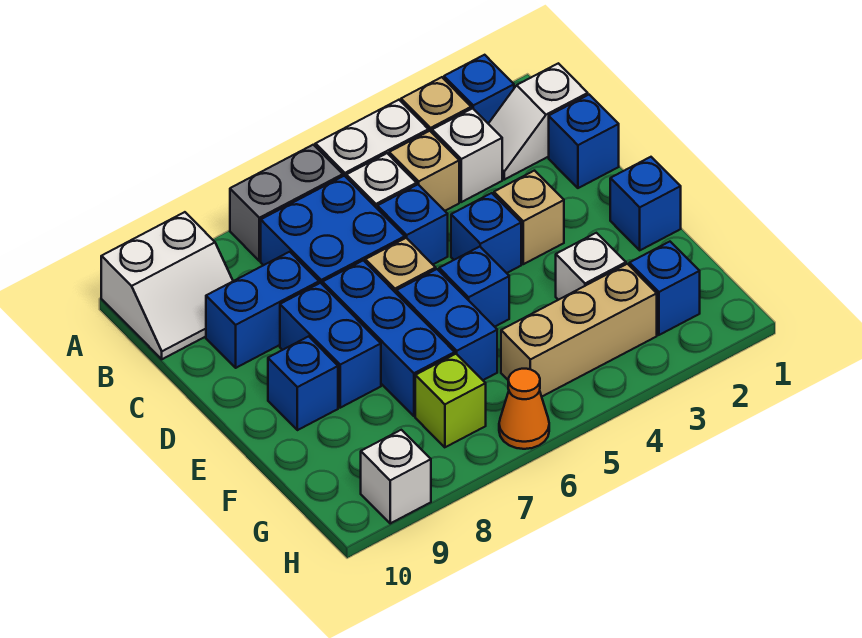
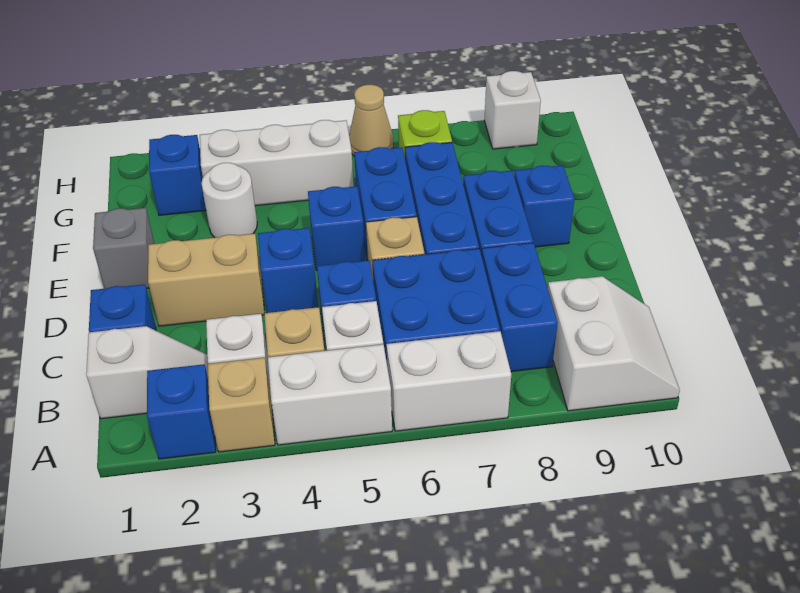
grey brick A6:A7 level 1 -> white brick A6:A7 level 1
white slope A9:B10 level 1 top A -> white slope A9:B10 level 1 top 9
blue brick C8:C9 level 1 -> blue brick B8:C8 level 1
tan brick D3 level 1 -> tan brick D2:D3 level 1
blue brick E1 level 1 -> grey brick E1 level 1
white brick F3 level 1 -> white round brick F3 level 1
tan brick G3:G5 level 1 -> white brick G3:G5 level 1
orange cone H6 level 1 -> tan cone H6 level 1

